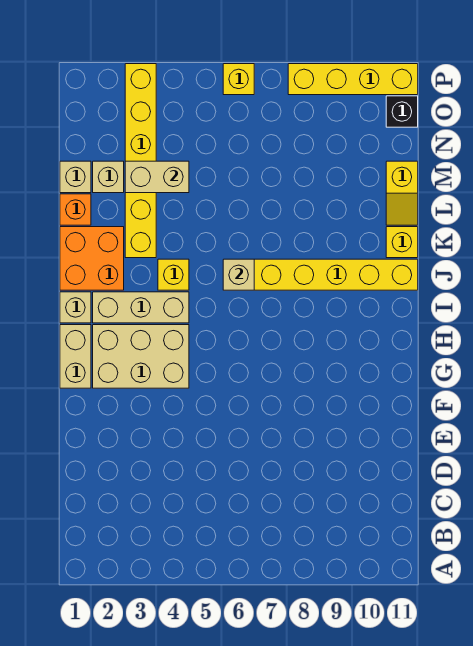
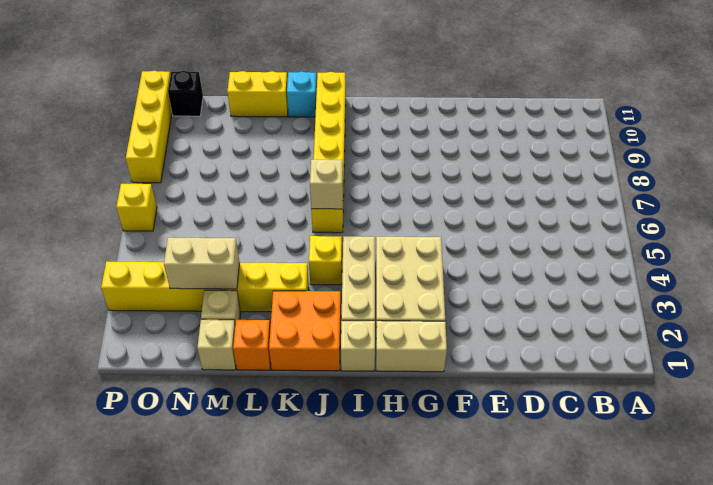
yellow brick K11 level 1 -> cyan brick K11 level 1
yellow slope L11:M11 level 1 top M -> yellow brick L11:M11 level 1
tan brick M3:M4 level 2 -> tan brick M3:N3 level 2

